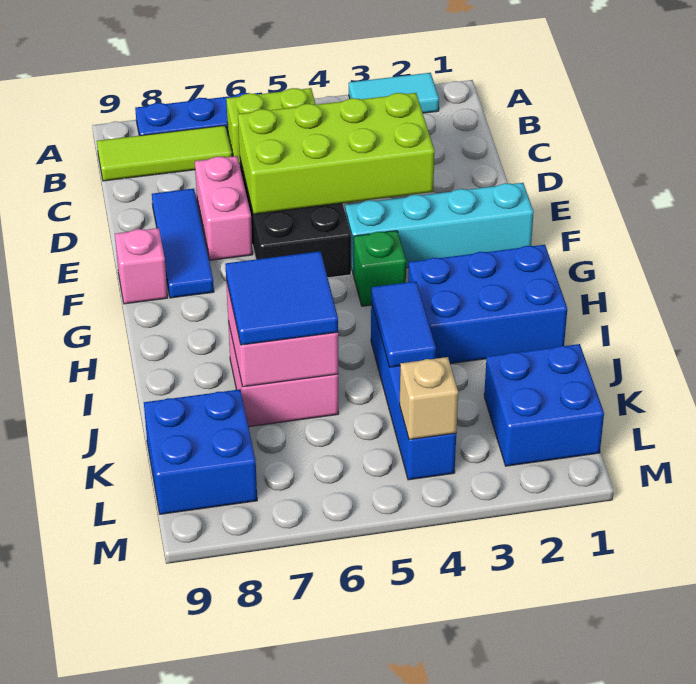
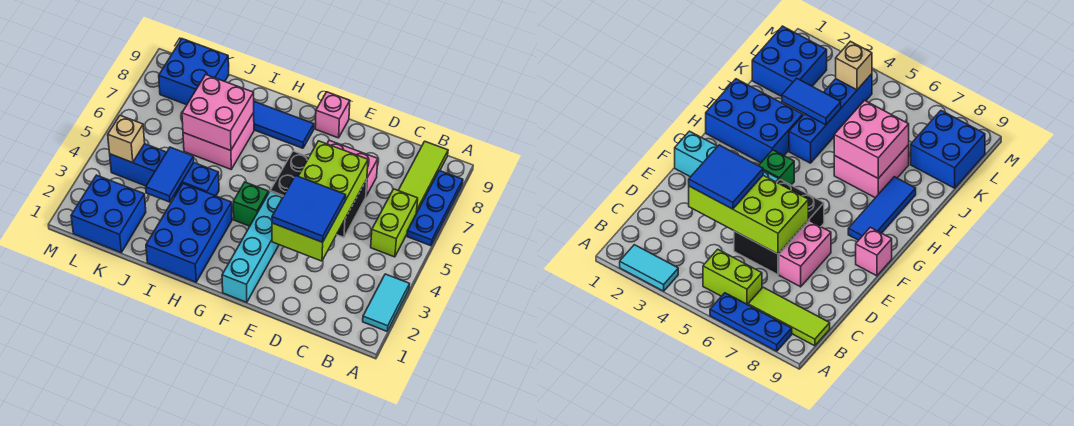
blue tile D8:F8 level 1 -> blue tile G8:I8 level 1
blue tile I4:J4 level 2 -> blue tile J3:J4 level 2
blue tile I6:J7 level 3 -> blue tile D3:E4 level 3

